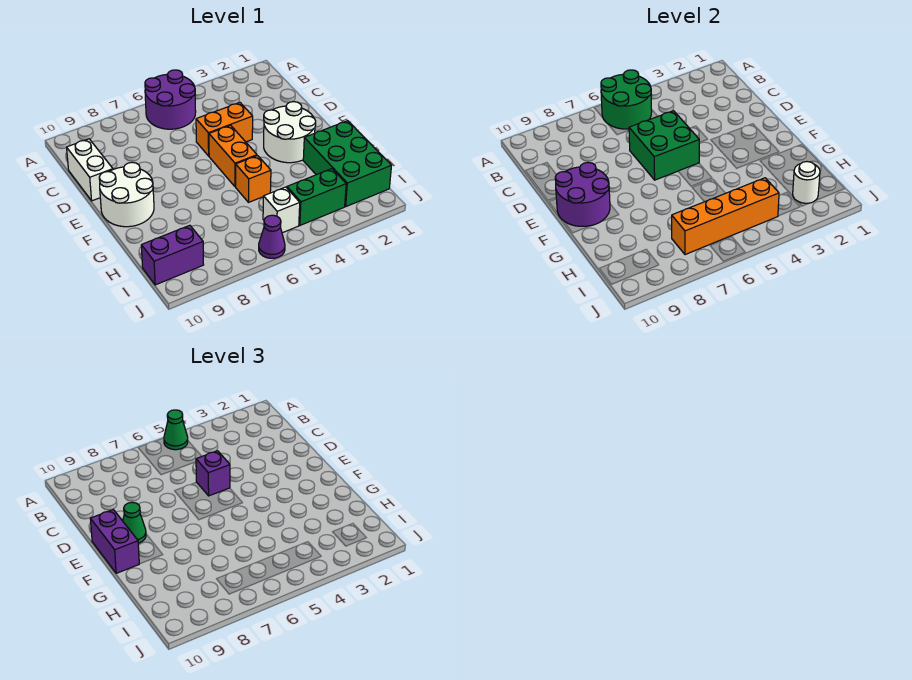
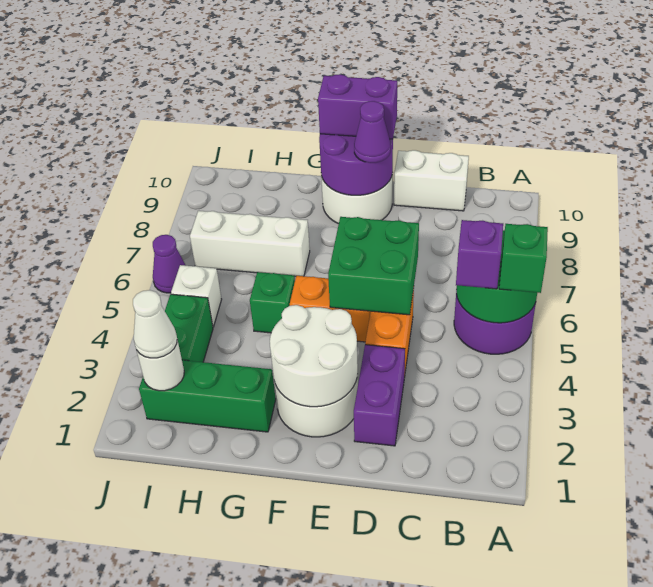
green cone A5 level 3 -> green brick A5 level 3
purple brick D5 level 3 -> purple brick B5 level 3
none -> white round brick E2:F3 level 2
green cone E9 level 3 -> purple cone E9 level 3
green brick G1:I2 level 1 -> green brick G2:I2 level 1
orange brick G5 level 1 -> green brick G5 level 1
none -> white brick G7:I7 level 1
none -> white cone I2 level 3
orange brick I4:I7 level 2 -> none
purple brick I9:I10 level 1 -> purple brick D2:D3 level 1

